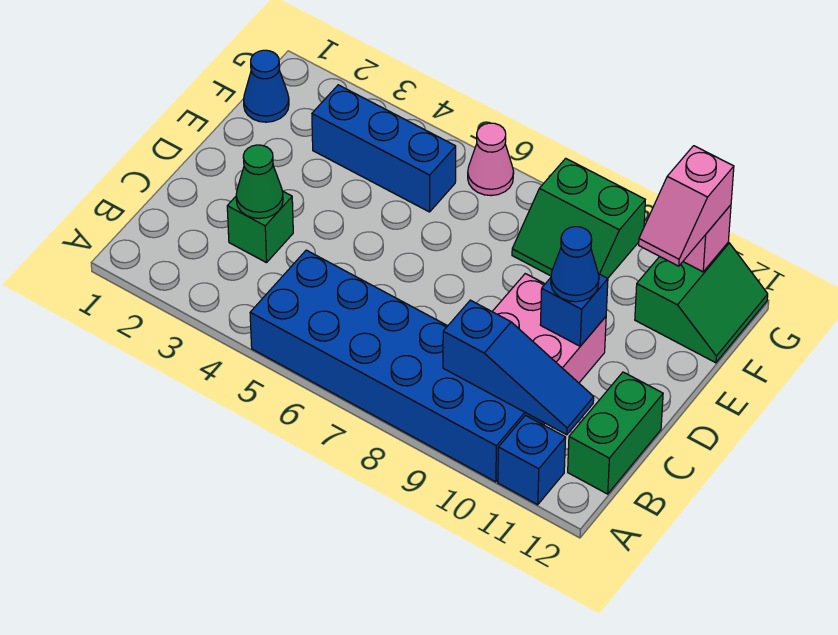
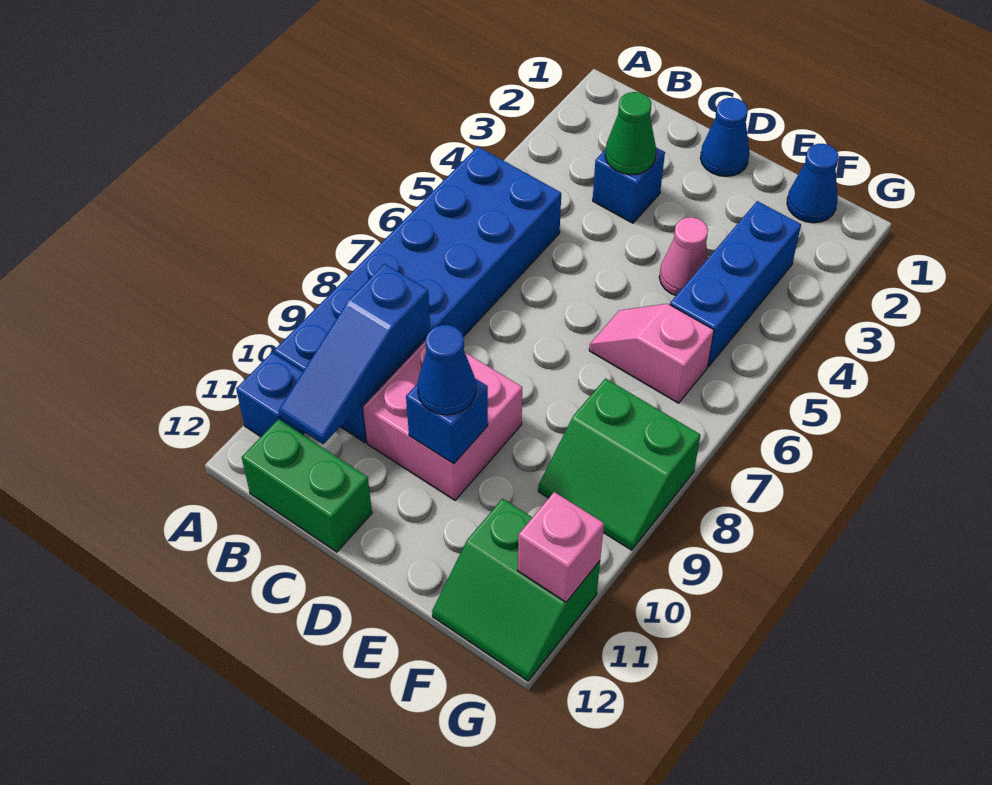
green brick C3 level 1 -> blue brick C3 level 1
none -> blue cone D1 level 1
green slope F8:G9 level 1 top G -> green slope F8:G9 level 1 top 8
pink slope F11:G11 level 3 top G -> pink slope E6:F6 level 1 top F
pink cone G6 level 1 -> pink cone E4 level 1

